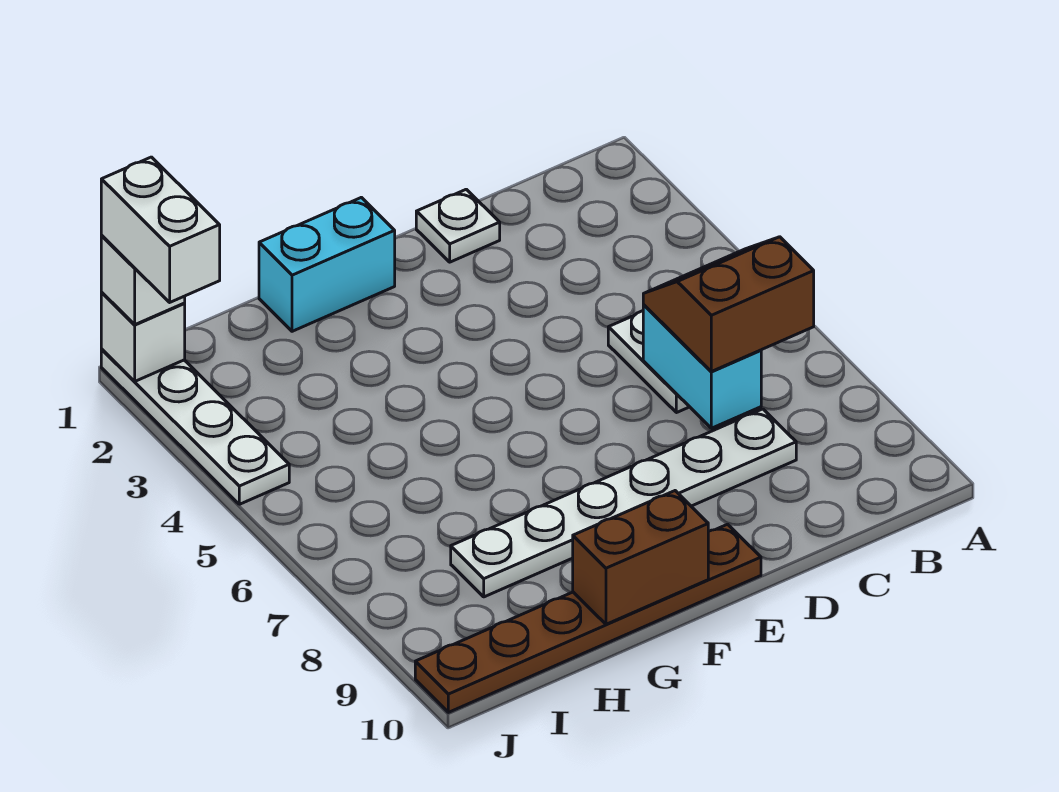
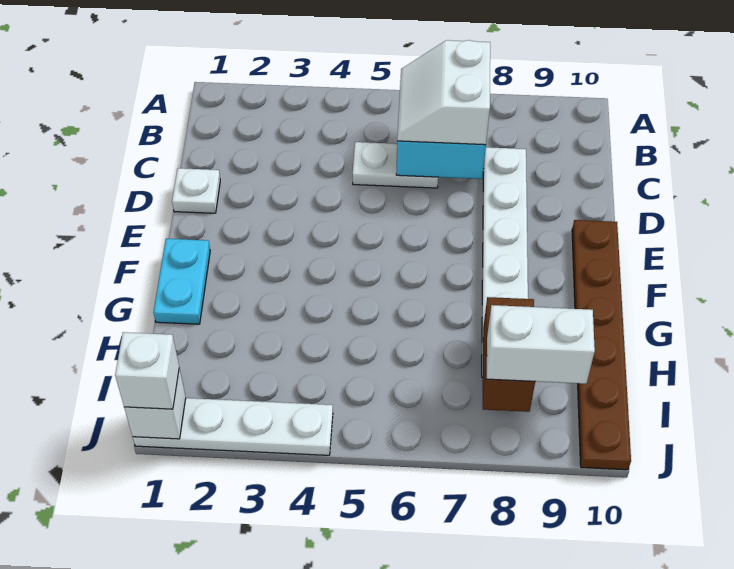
brown slope B6:C7 level 3 top 7 -> white slope B6:C7 level 3 top 7
cyan brick F1:G1 level 1 -> cyan plate F1:G1 level 1
brown brick F10:G10 level 2 -> brown brick H8:I8 level 2
white brick J1:J2 level 4 -> white brick I8:I9 level 3

